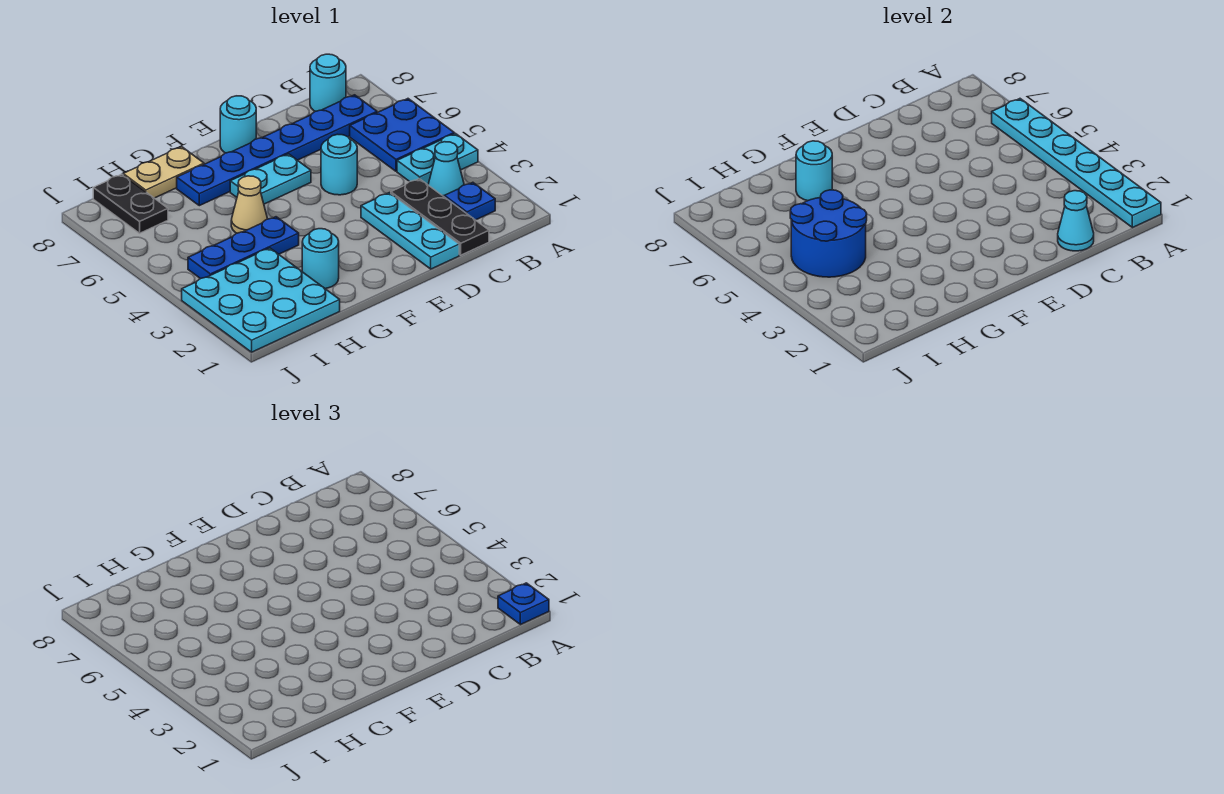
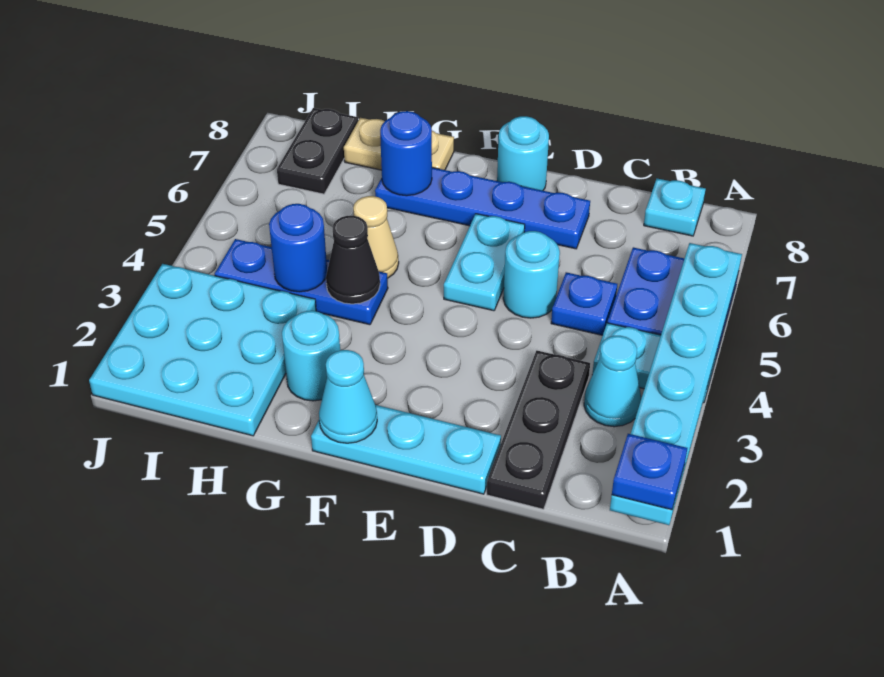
blue plate B2 level 1 -> blue plate C5 level 1
blue plate B7:G7 level 1 -> blue plate D7:G7 level 1
cyan round brick B8 level 1 -> cyan plate B8 level 1
cyan cone C1 level 2 -> cyan cone F1 level 2
cyan plate D1:D3 level 1 -> cyan plate D1:F1 level 1
cyan plate E6:F6 level 1 -> cyan plate E5:E6 level 1
none -> black cone G4 level 2
cyan round brick G7 level 2 -> blue round brick G7 level 2
blue round brick H4:I5 level 2 -> blue round brick H4 level 2

